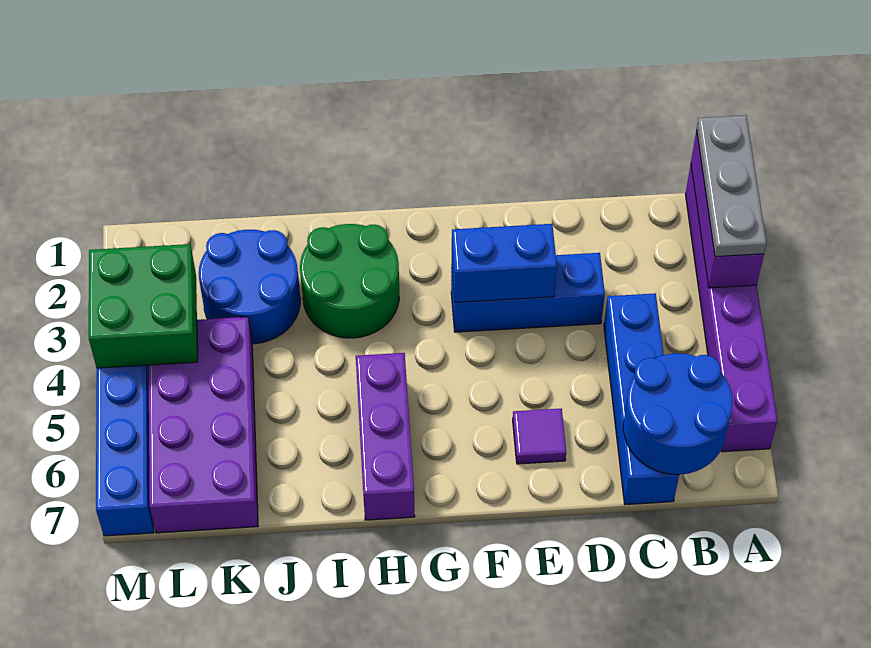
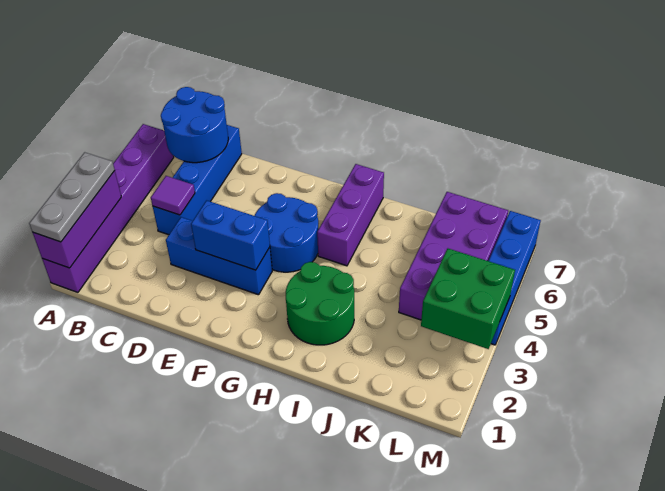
purple tile E6 level 1 -> purple tile C4 level 2
blue round brick J2:K3 level 1 -> blue round brick F4:G5 level 1

